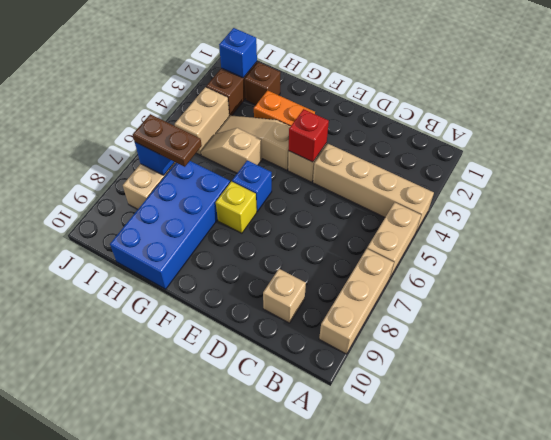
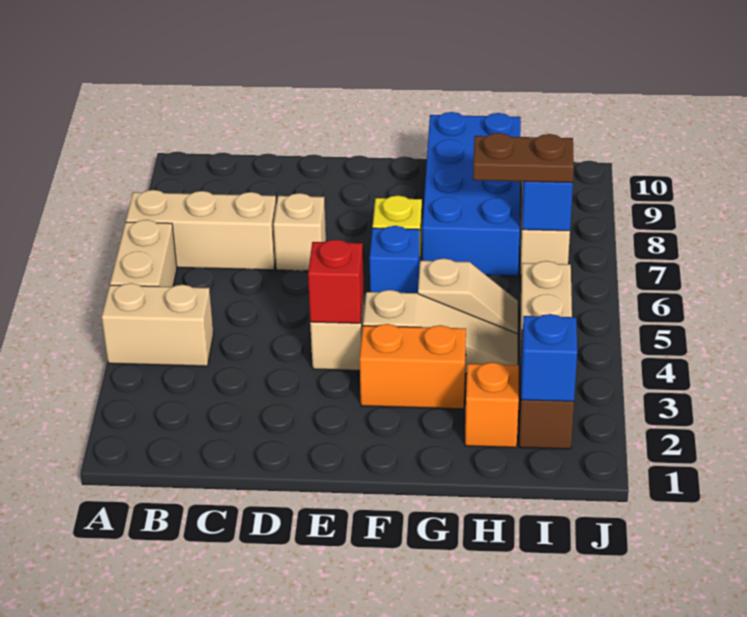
tan brick A4:D4 level 1 -> tan brick A4:B4 level 1
tan brick A7:A9 level 1 -> tan brick A7:C7 level 1
tan brick C9 level 1 -> tan brick D7 level 1
brown brick H2 level 1 -> orange brick H2 level 1

